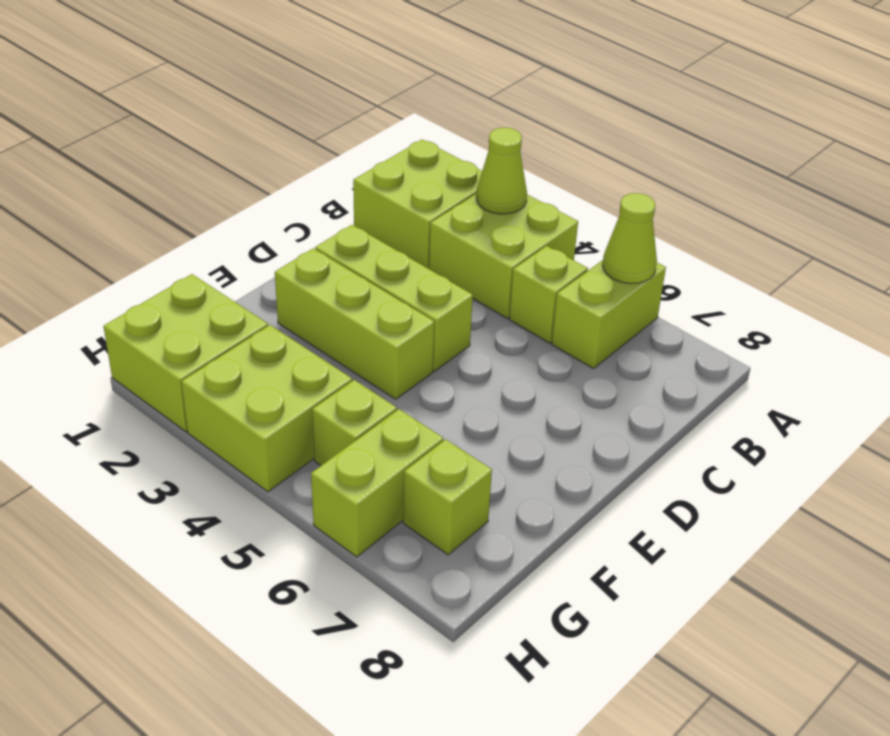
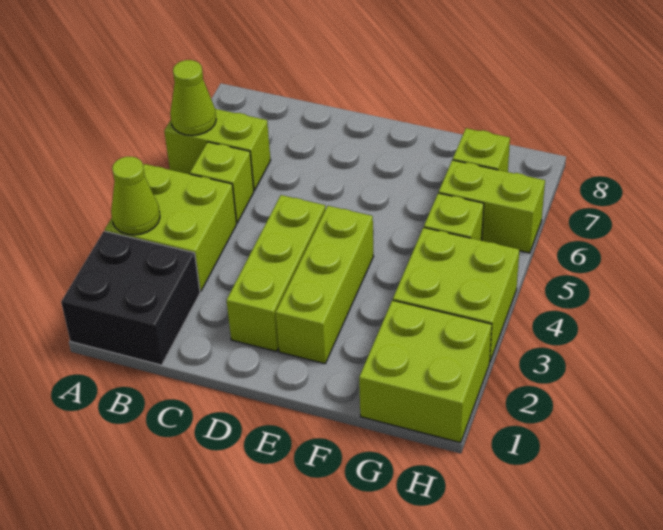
lime brick A1:B2 level 1 -> black brick A1:B2 level 1

